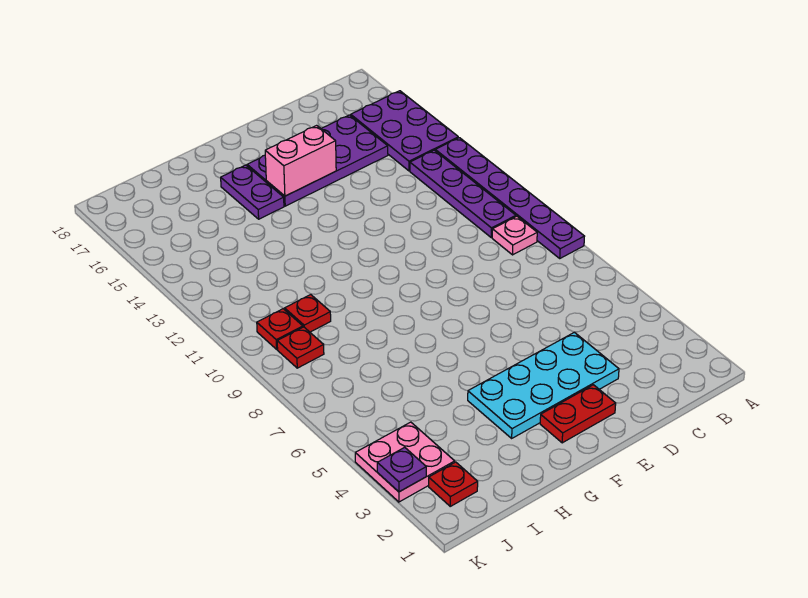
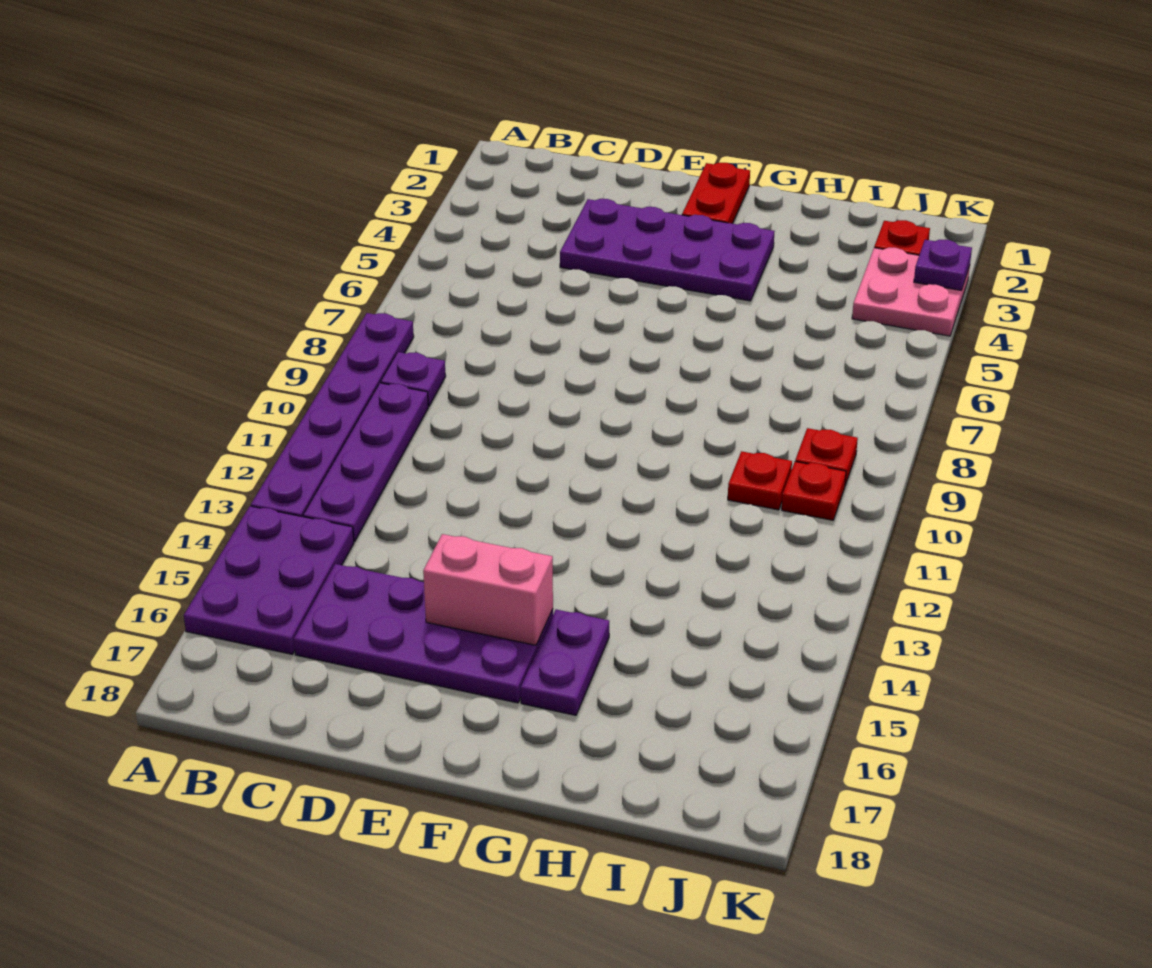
pink plate B9 level 1 -> purple plate B9 level 1
cyan plate D3:G4 level 1 -> purple plate D3:G4 level 1
red plate E2:F2 level 1 -> red plate F1:F2 level 1

